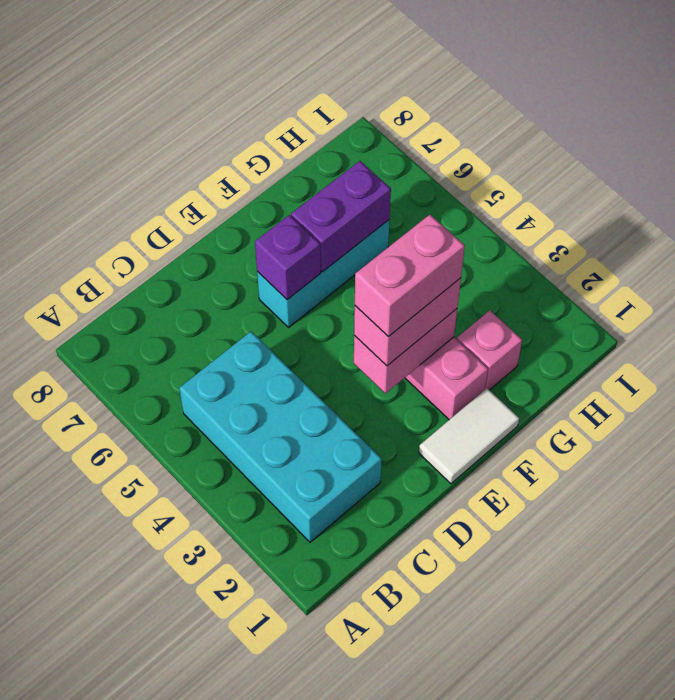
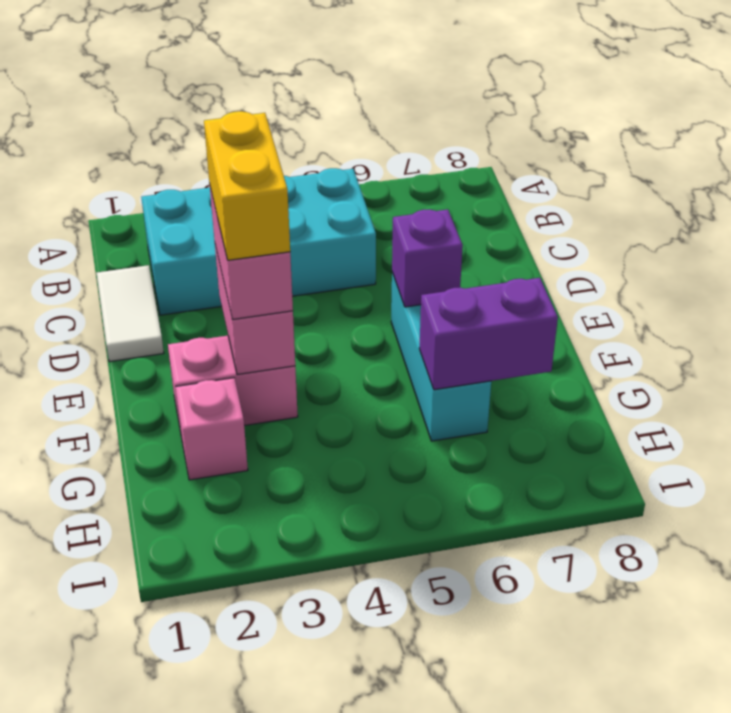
white tile E1:F1 level 1 -> white tile C1:D1 level 1
pink brick E3:F3 level 4 -> yellow brick E3:F3 level 4
purple brick F6:G6 level 2 -> purple brick G6:G7 level 2

